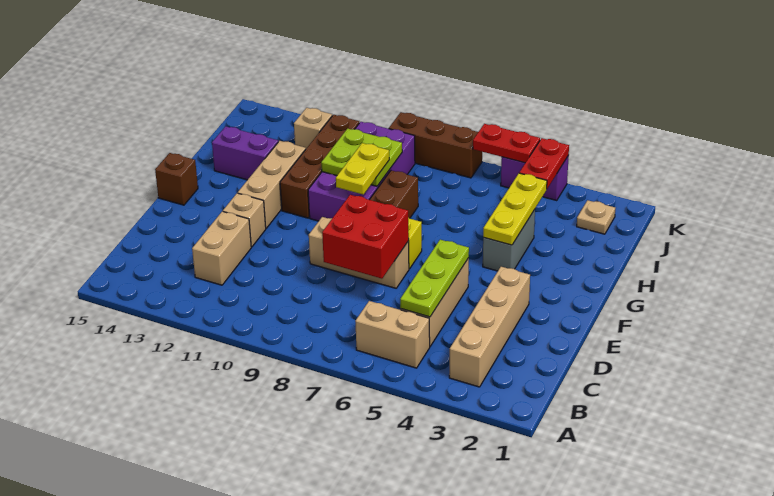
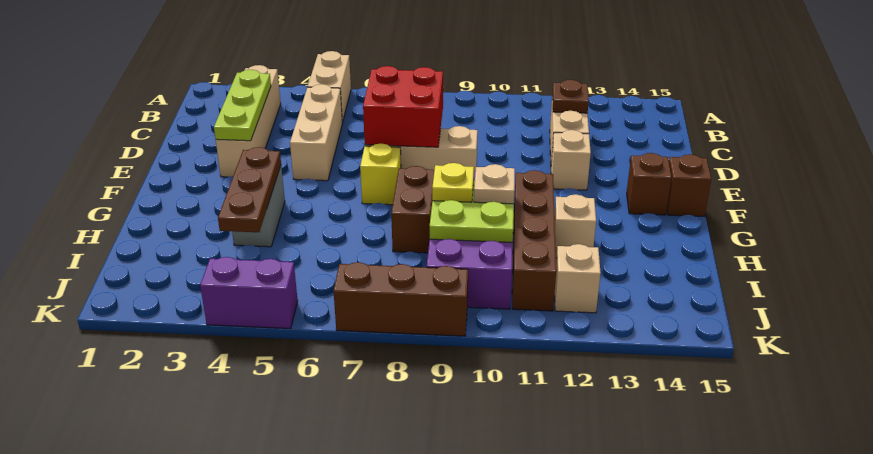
tan brick B5:B6 level 1 -> tan brick A5:B5 level 1
lime plate C5:E5 level 2 -> lime plate C3:E3 level 2
none -> brown plate C12 level 2
tan brick F12:H12 level 1 -> tan brick H12 level 1
none -> brown brick F14 level 1
yellow plate G4:I4 level 2 -> brown plate G4:I4 level 2
yellow plate G9:H9 level 3 -> yellow plate H9 level 3
purple brick H13:H14 level 1 -> none
tan plate J2 level 1 -> tan plate H10 level 3
red plate J4:K4 level 2 -> none
red plate K5:K6 level 2 -> none

